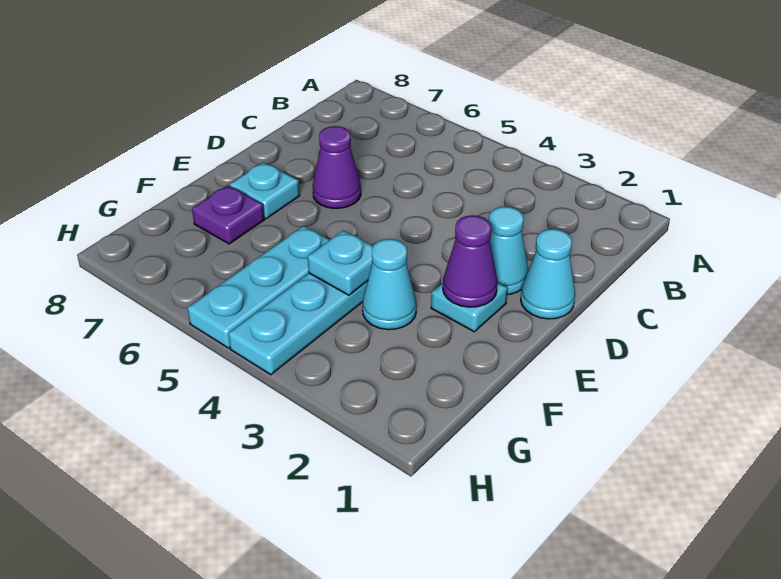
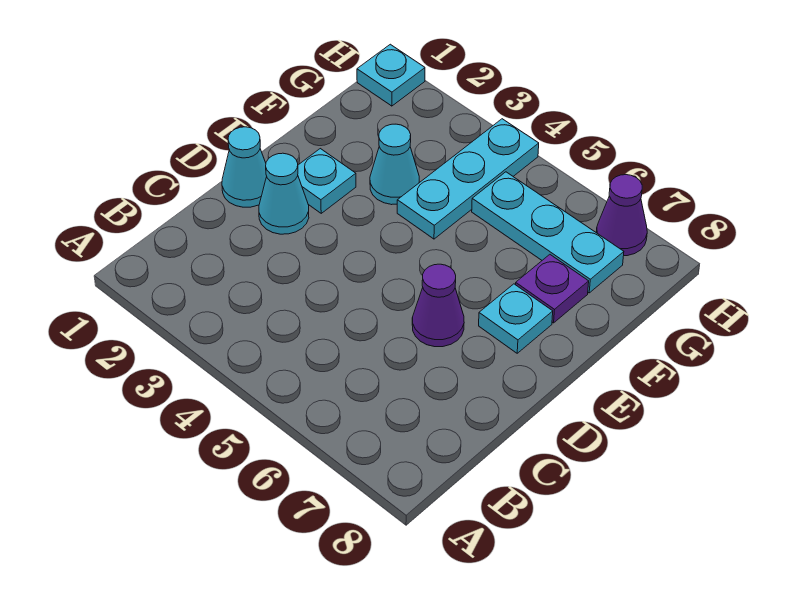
purple cone E2 level 2 -> purple cone H7 level 1
cyan plate F4 level 2 -> cyan plate H1 level 1
cyan plate F5:H5 level 1 -> cyan plate G5:G7 level 1

